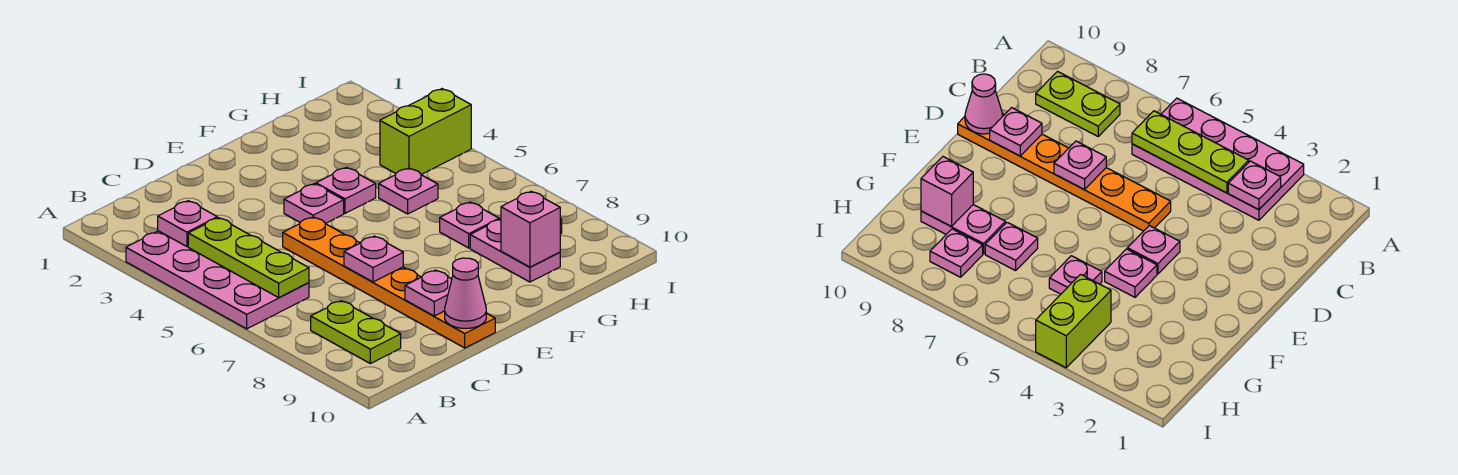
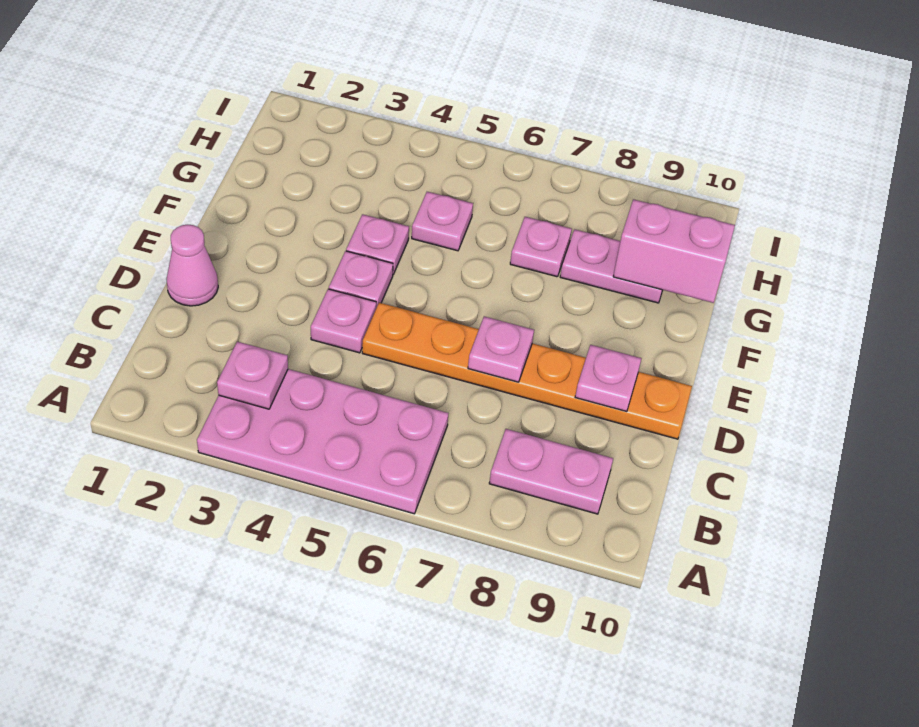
lime plate B4:B6 level 2 -> none
lime plate B8:B9 level 1 -> pink plate B8:B9 level 1
pink cone D10 level 2 -> pink cone D1 level 1
pink brick G9 level 2 -> pink brick G9:G10 level 2
lime brick H4:I4 level 1 -> none
pink plate H8 level 1 -> pink plate D4 level 1

